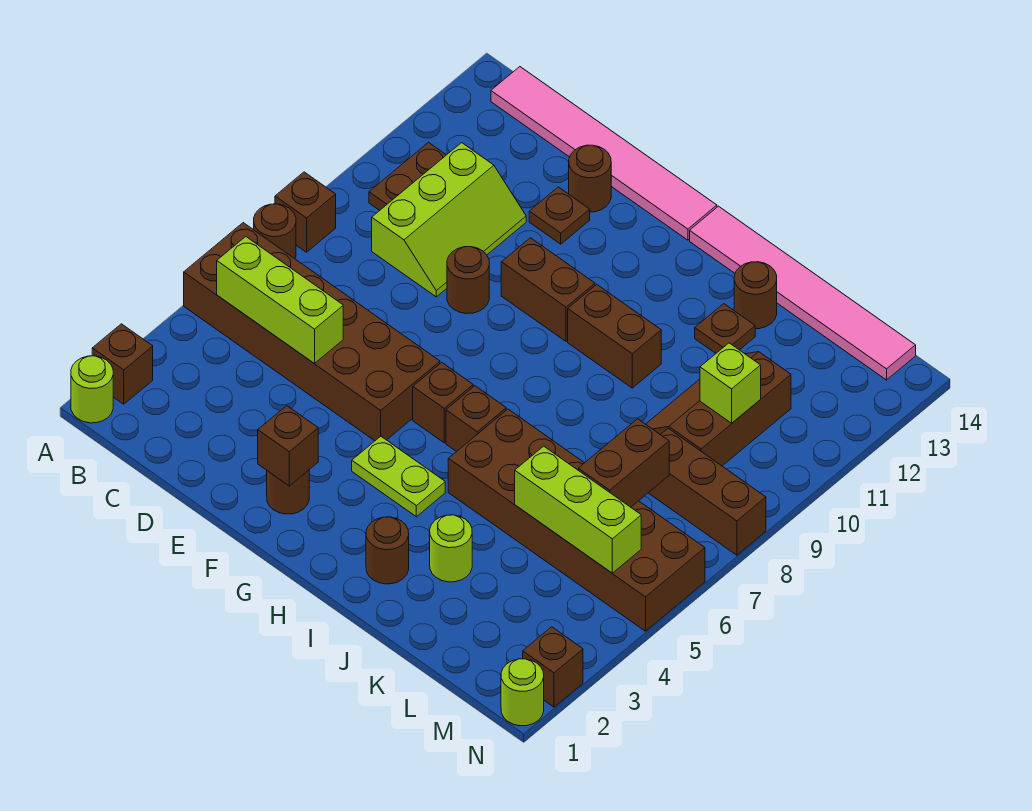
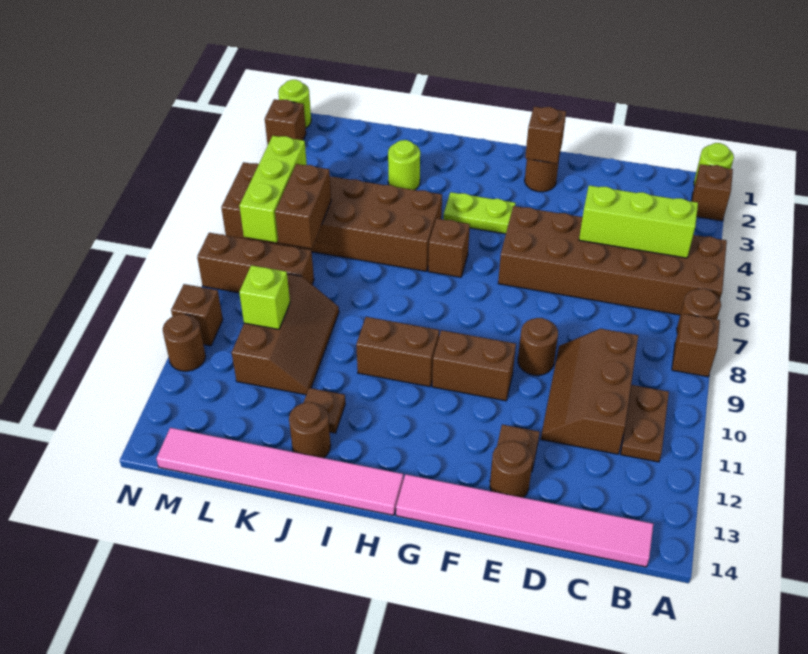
lime slope C9:D11 level 1 top C -> brown slope C9:D11 level 1 top C
brown brick G6 level 1 -> brown brick N10 level 1
brown round brick I2 level 1 -> brown round brick N11 level 1
lime brick K5:M5 level 2 -> lime brick M5:M7 level 2

